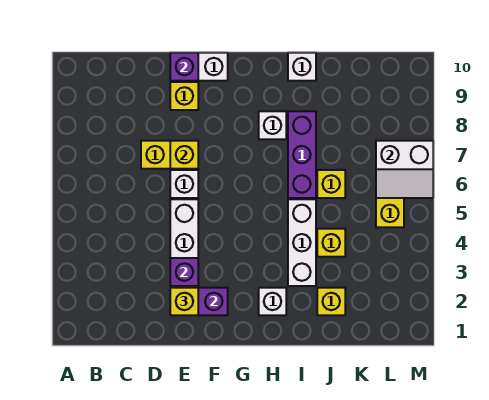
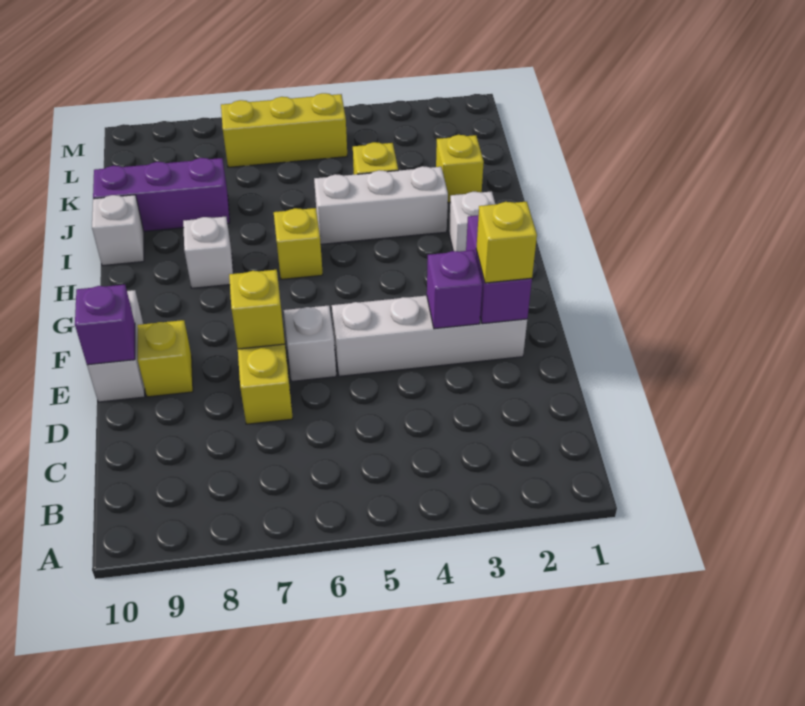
purple brick I6:I8 level 1 -> purple brick J8:J10 level 1
yellow brick J6 level 1 -> yellow brick H6 level 1
white slope L6:M7 level 2 top 7 -> none

